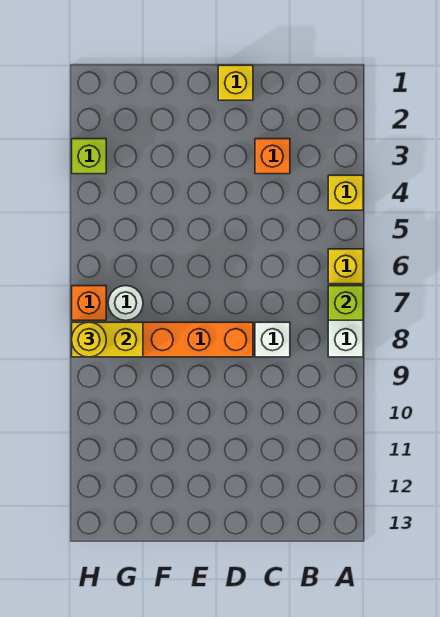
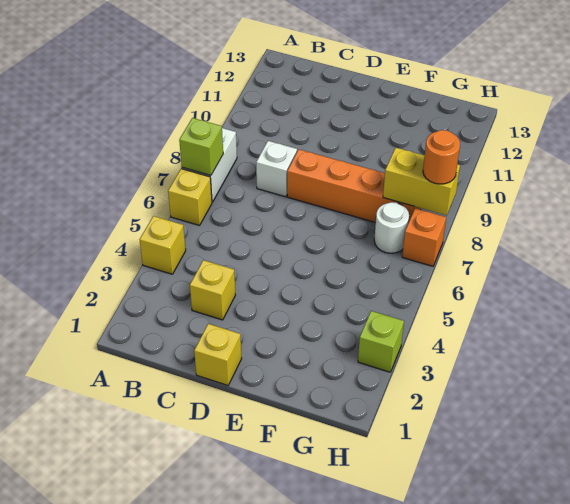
orange brick C3 level 1 -> yellow brick C3 level 1
yellow round brick H8 level 3 -> orange round brick H8 level 3

